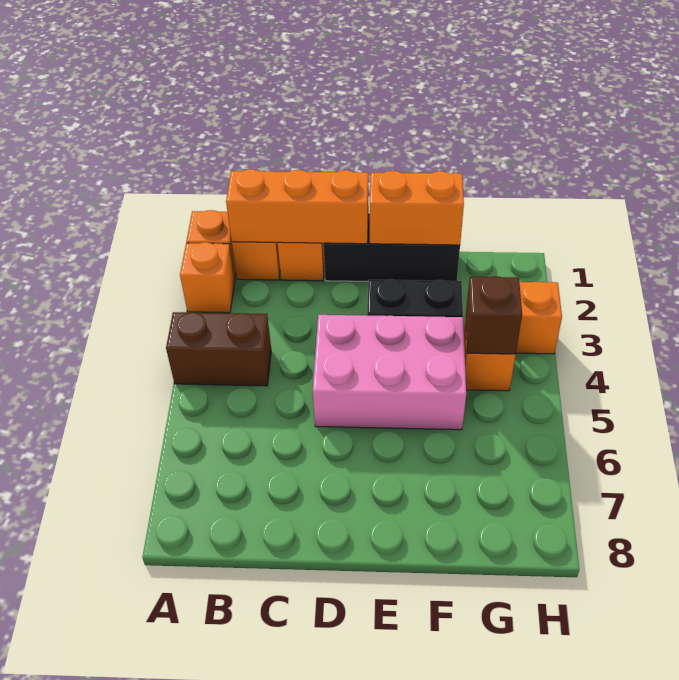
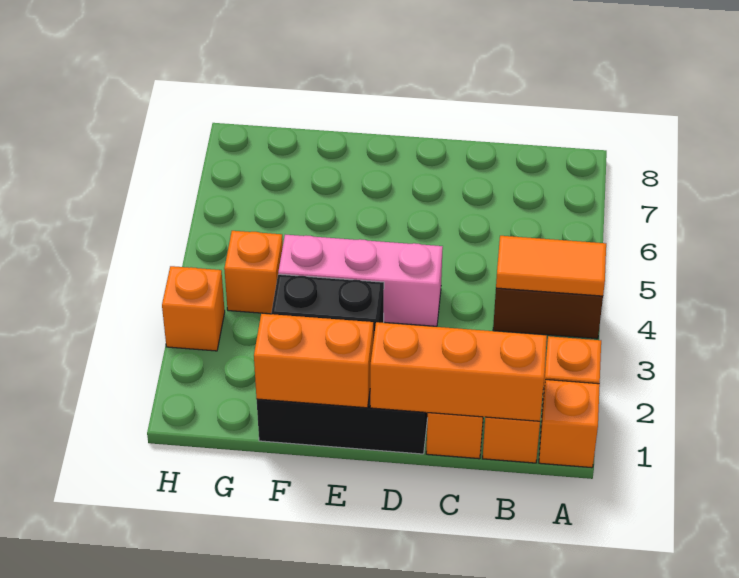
none -> orange tile A4:B4 level 2
pink brick D4:F5 level 1 -> pink brick D4:F4 level 1
brown brick G4 level 2 -> none

